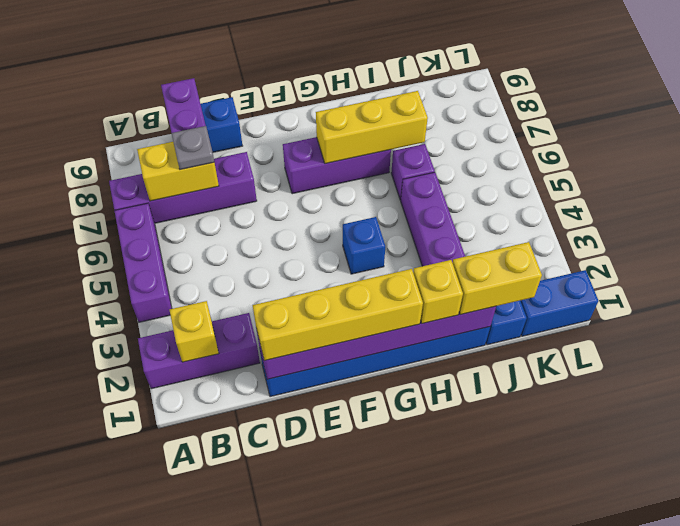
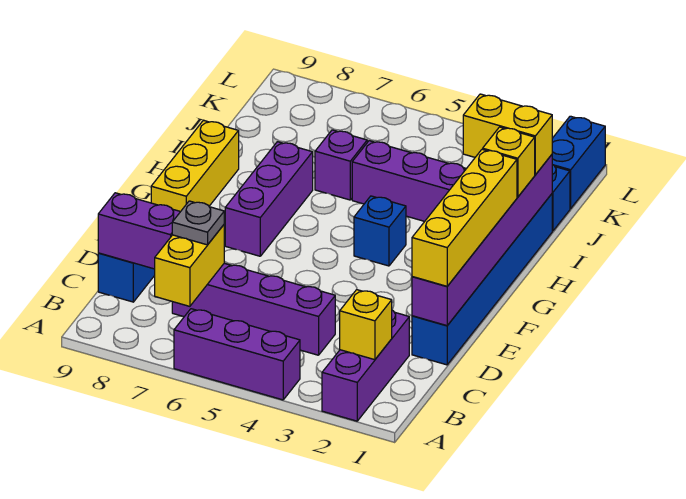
purple brick A7:D7 level 1 -> purple brick C4:C7 level 1
yellow brick G7:I7 level 2 -> yellow brick F9:H9 level 1
yellow brick I1:J1 level 3 -> yellow brick I1:I2 level 3

